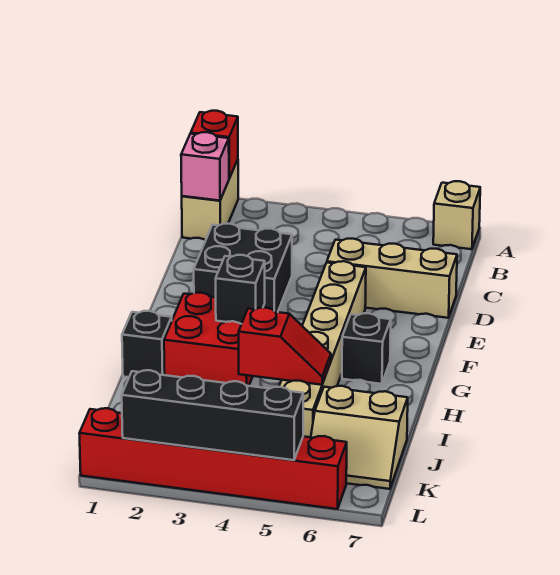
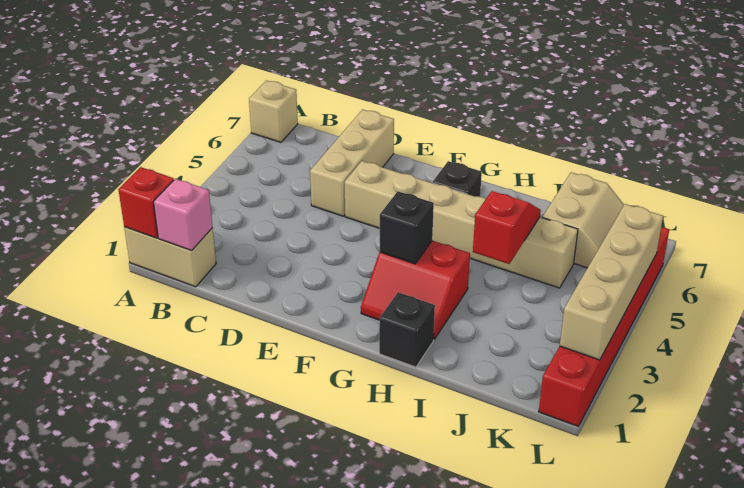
black brick D2:E3 level 1 -> none
red brick G2:H3 level 1 -> red slope G2:H3 level 1 top 3
black brick L2:L5 level 2 -> tan brick L2:L5 level 2

